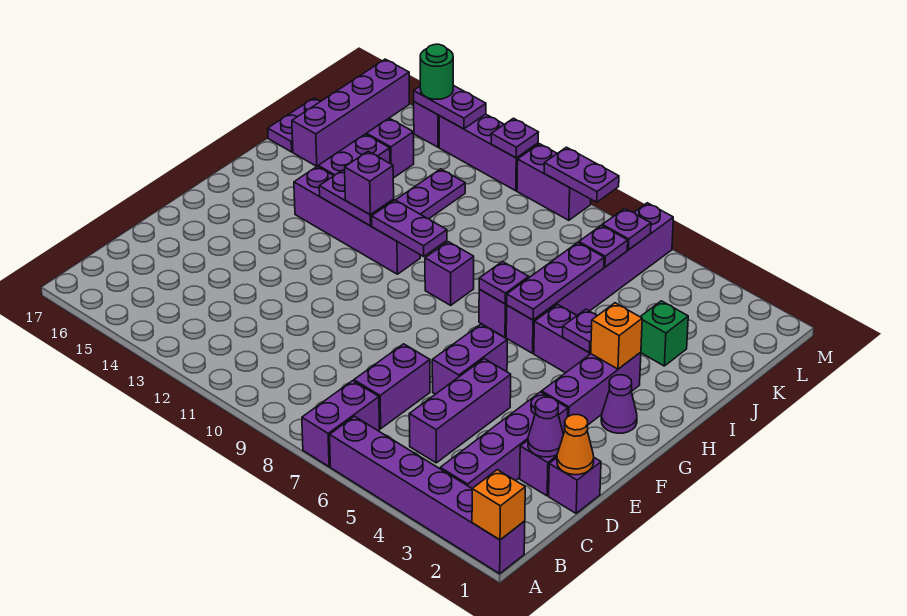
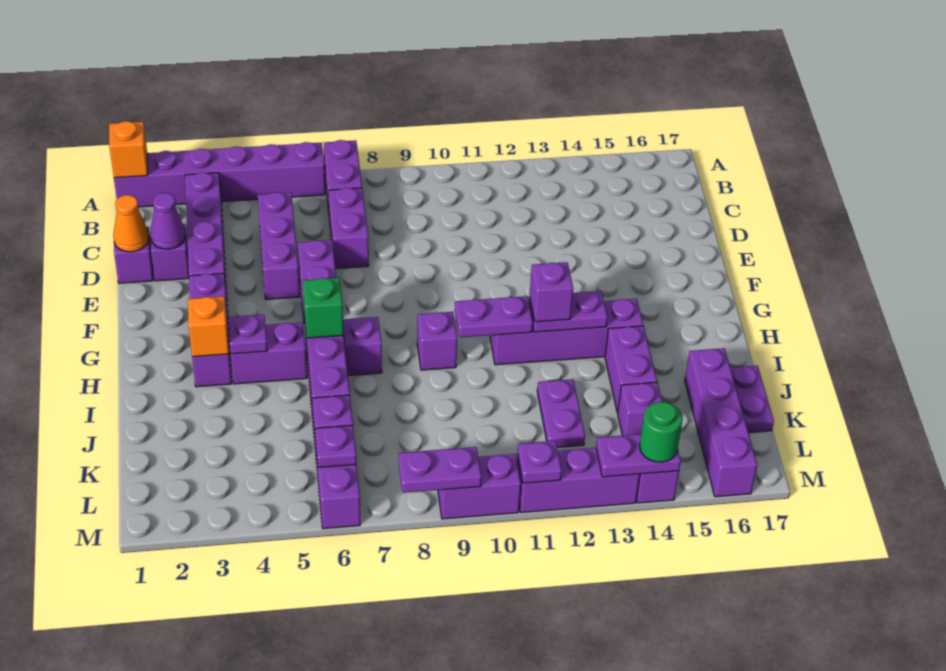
purple cone G2 level 1 -> none
purple plate H7 level 2 -> none
green brick J3 level 1 -> green brick H6 level 3

